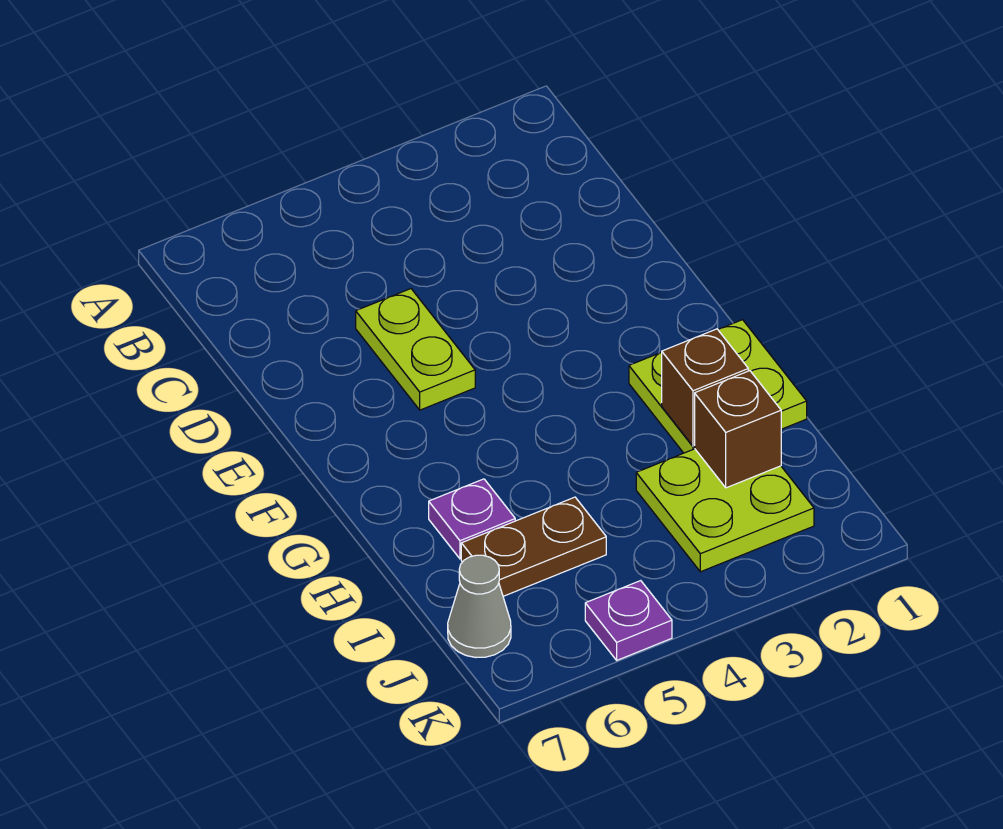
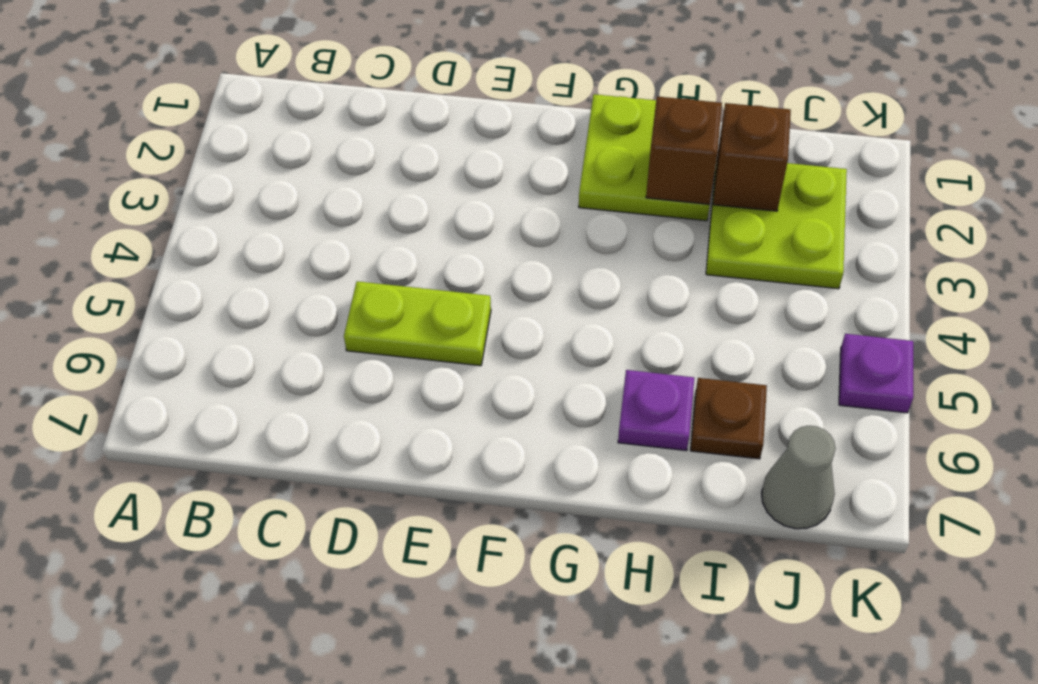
brown plate I5:I6 level 1 -> brown plate I6 level 1

